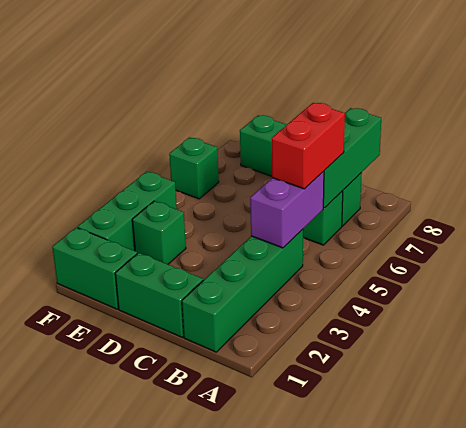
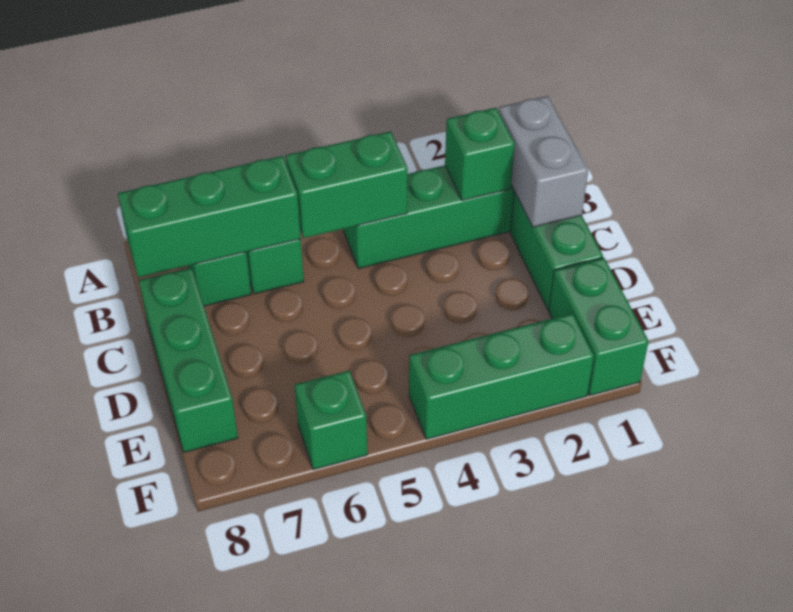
none -> grey brick B1:C1 level 2
purple brick B4:B5 level 2 -> green brick B4:B5 level 2
red brick B5:B6 level 3 -> none
green brick E3 level 1 -> green brick B2 level 2

